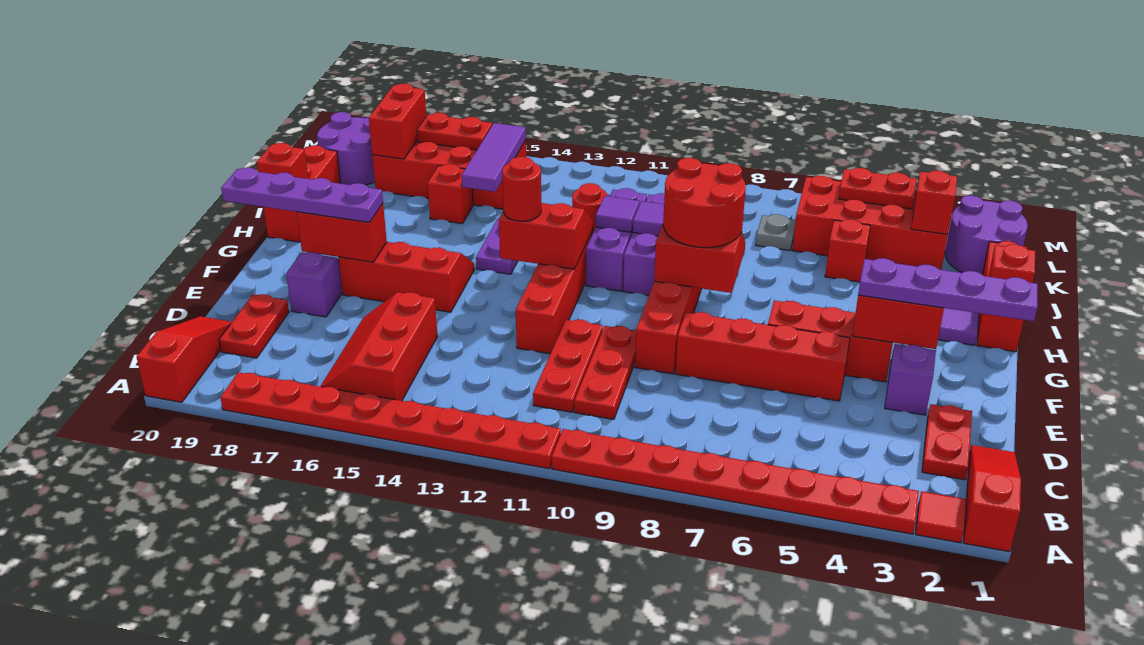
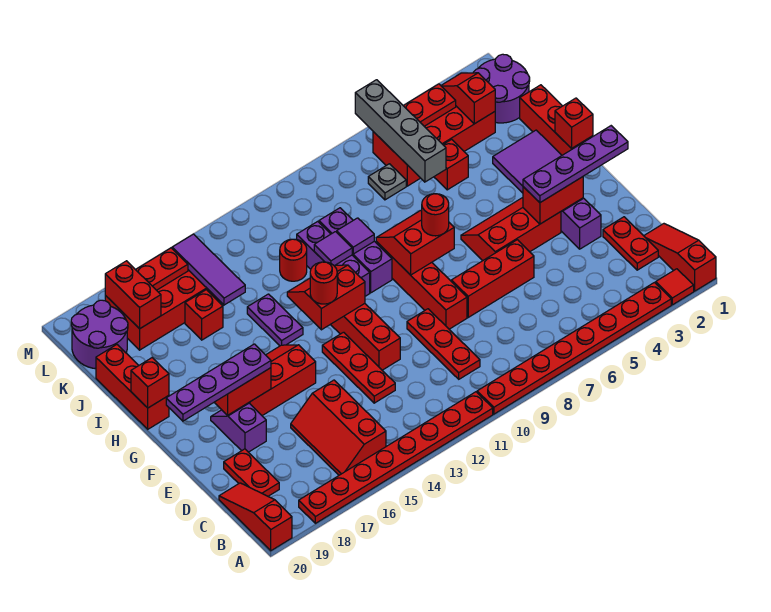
red plate C11:E11 level 1 -> red plate D13:F13 level 1
red brick E5:E8 level 1 -> red brick E6:E8 level 1
red round brick G8:H9 level 3 -> red round brick G8 level 3
none -> grey brick J6:M6 level 2

